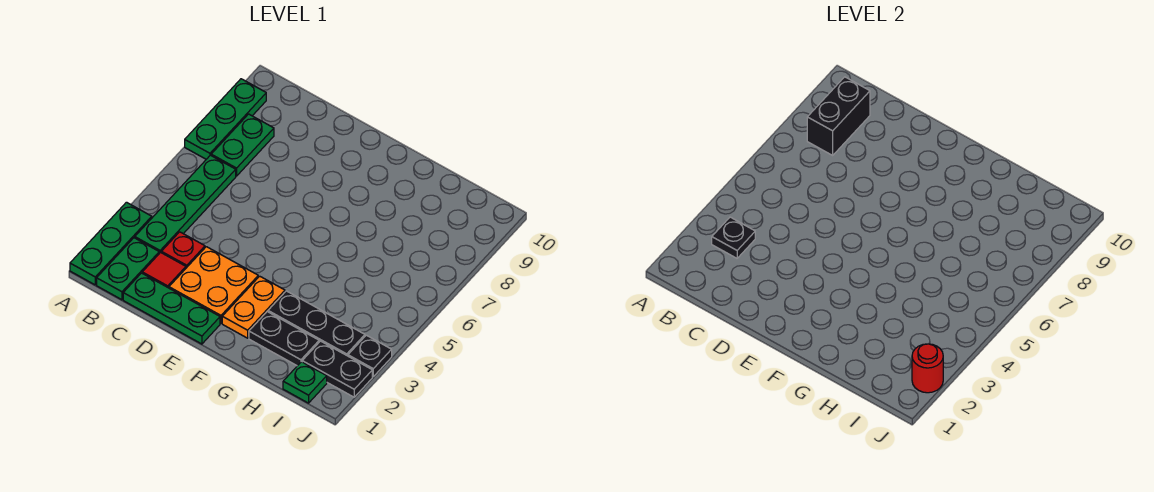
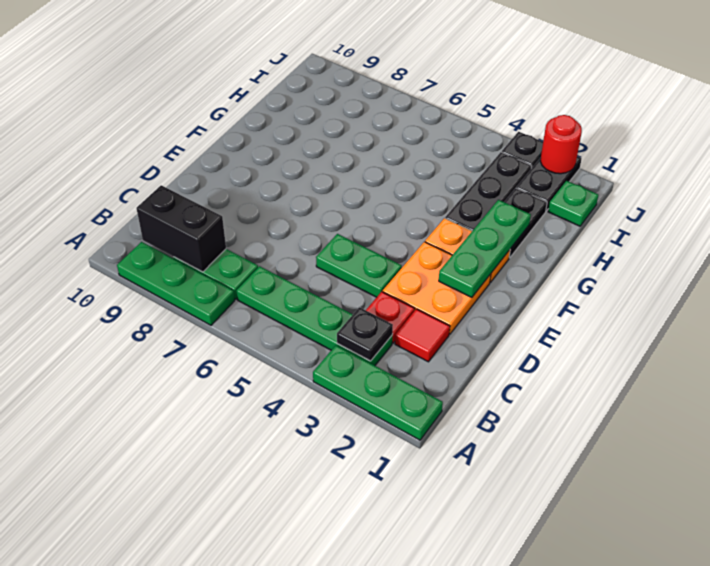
green plate B1:B2 level 1 -> green plate D4:D5 level 1
green plate C1:E1 level 1 -> green plate E2:G2 level 2

